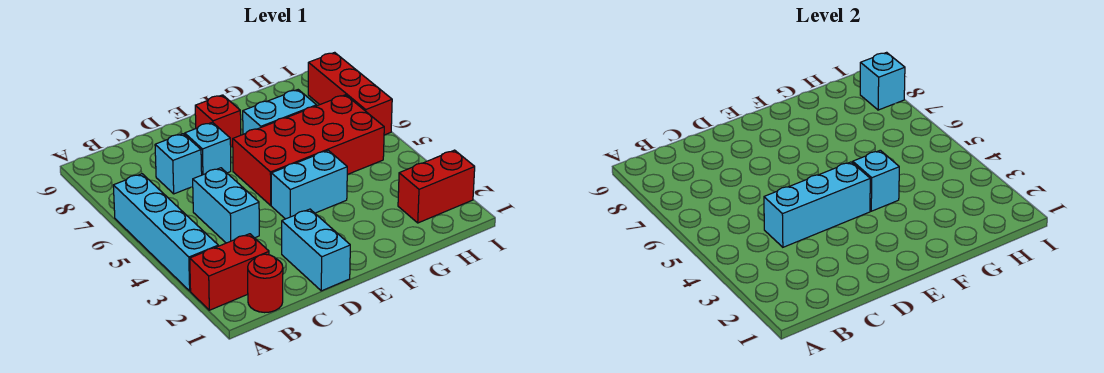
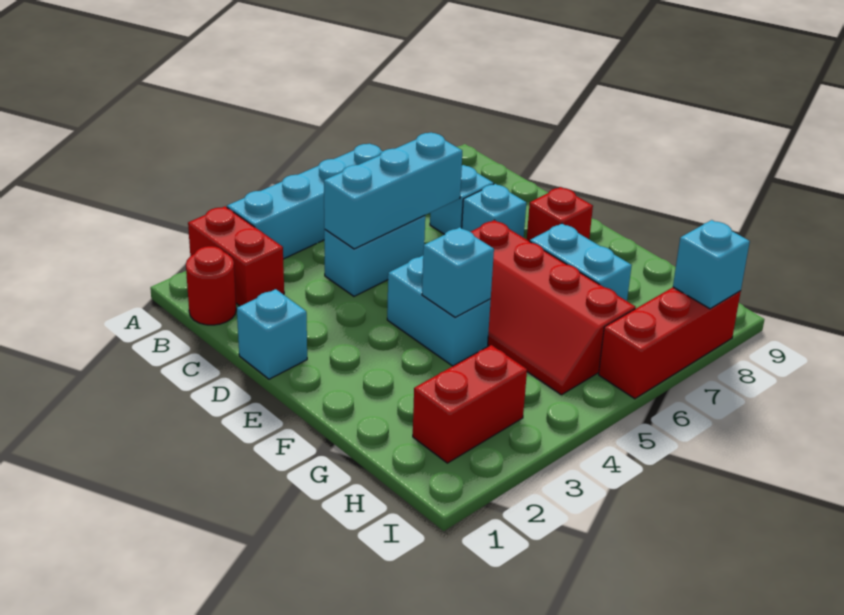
cyan brick C4:E4 level 2 -> cyan brick C4:C6 level 2
cyan brick D1:D2 level 1 -> cyan brick D1 level 1
red brick E5:H6 level 1 -> red slope E5:H6 level 1 top 6
red brick H2:I2 level 1 -> red brick H2:H3 level 1

